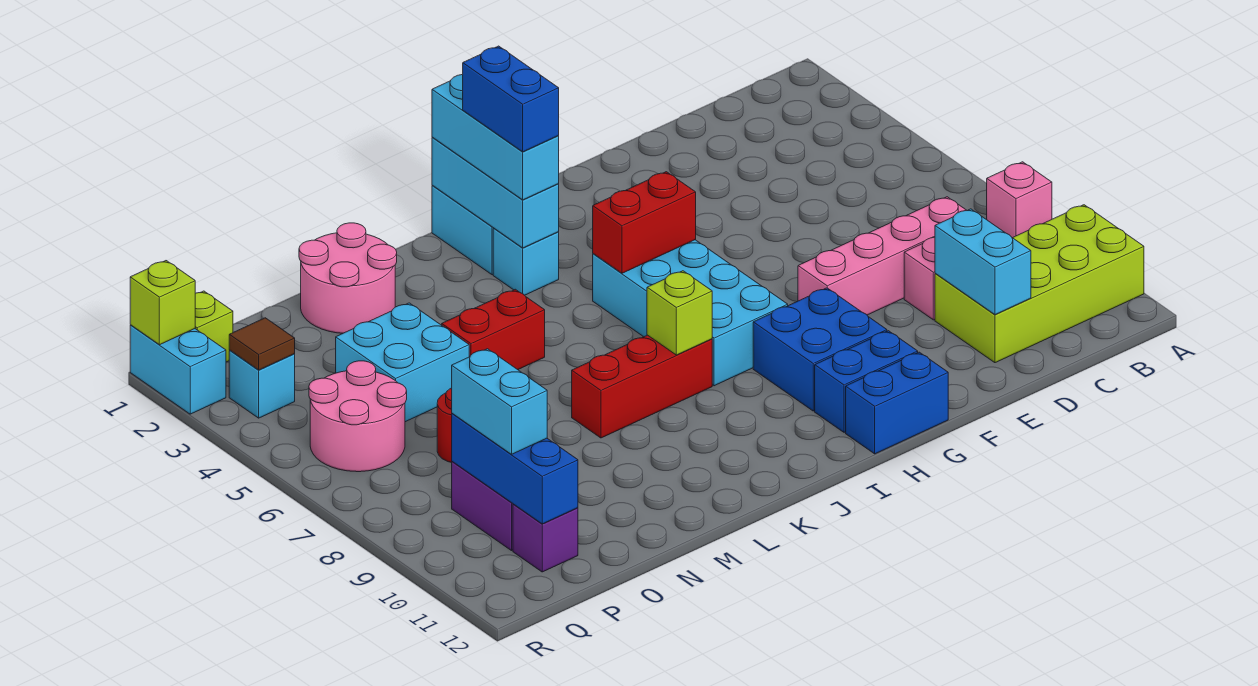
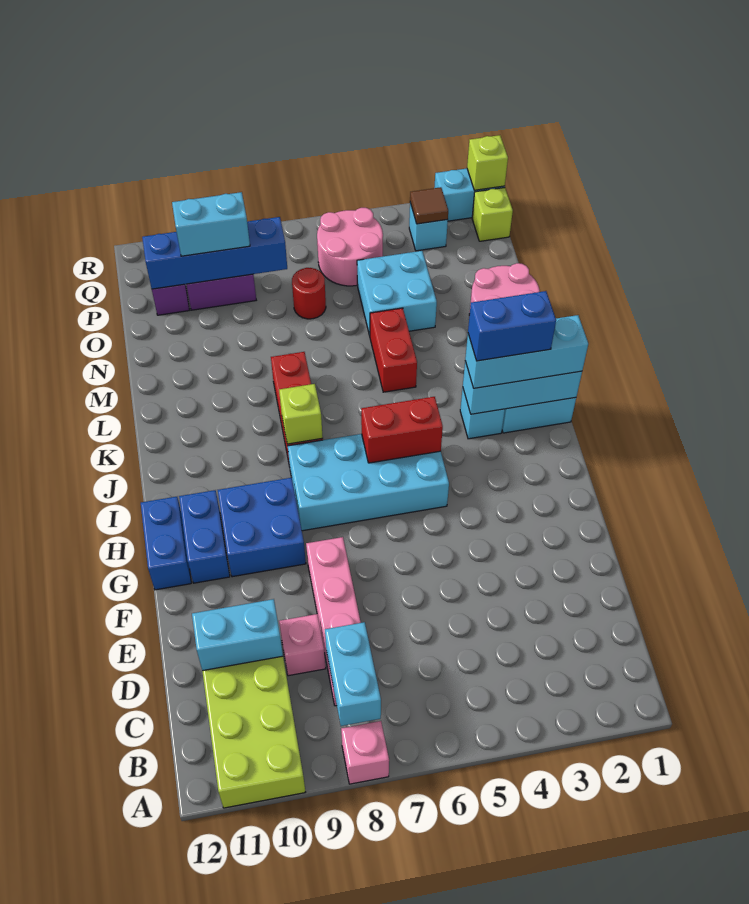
none -> cyan brick B8:C8 level 2
red brick H5:I5 level 2 -> red brick I5:I6 level 2
blue brick P9:P11 level 2 -> blue brick P8:P11 level 2

